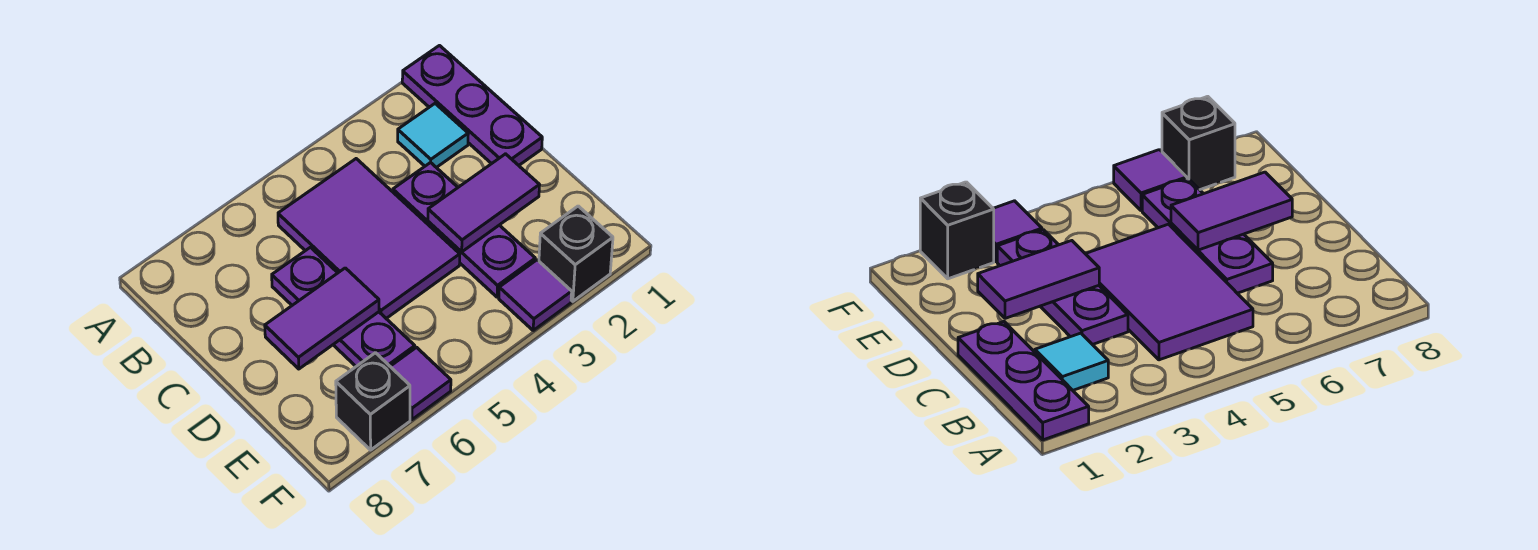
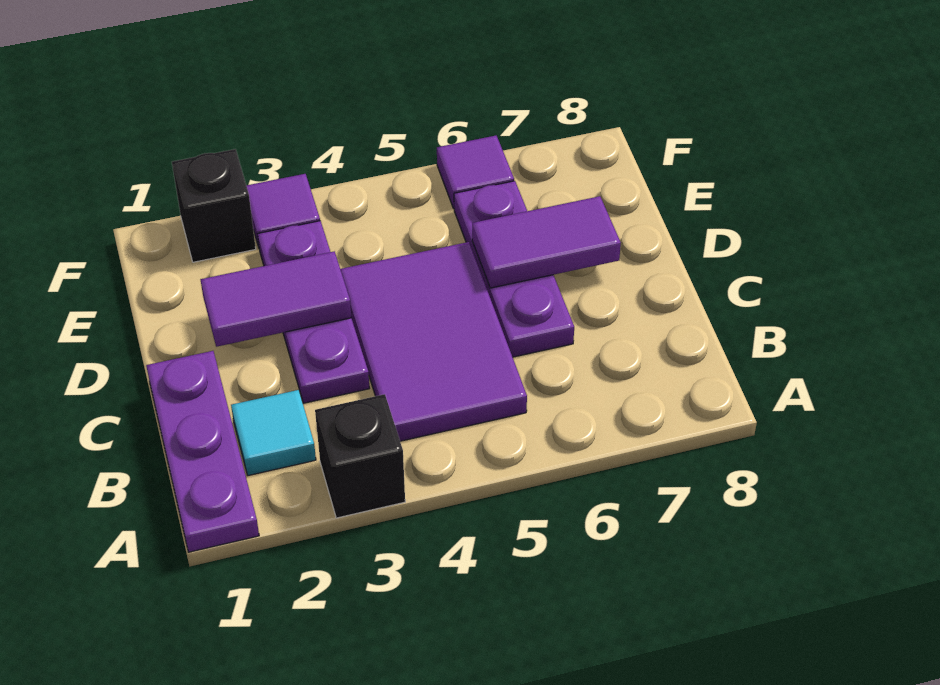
black brick F7 level 1 -> black brick A3 level 1

